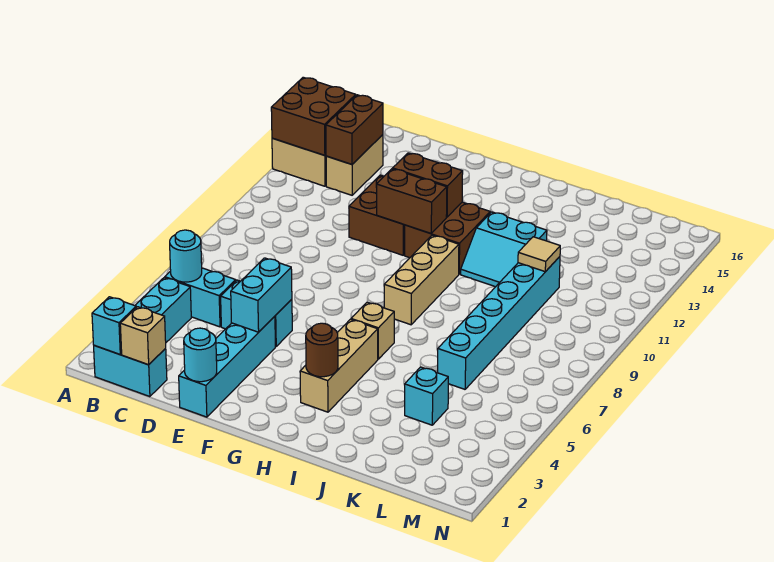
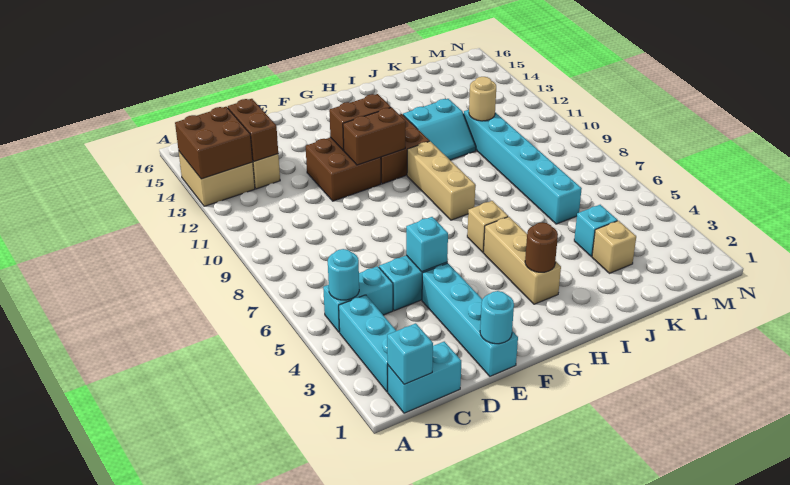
tan brick C1 level 2 -> tan brick K3 level 1
cyan brick E4:E5 level 2 -> cyan brick E5 level 2
tan tile K11 level 2 -> tan round brick K11 level 2

